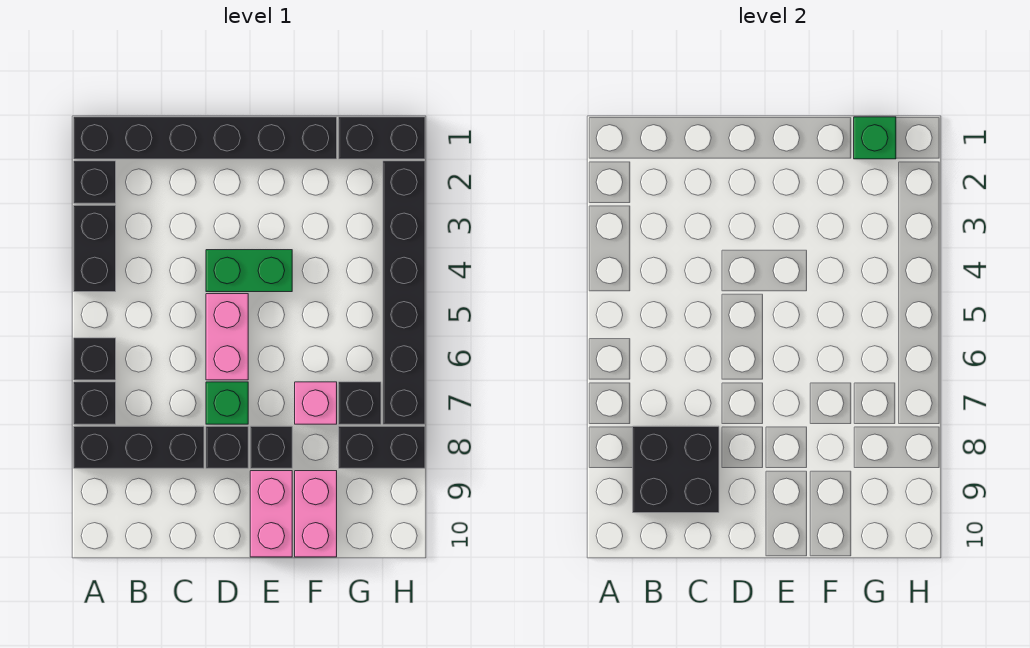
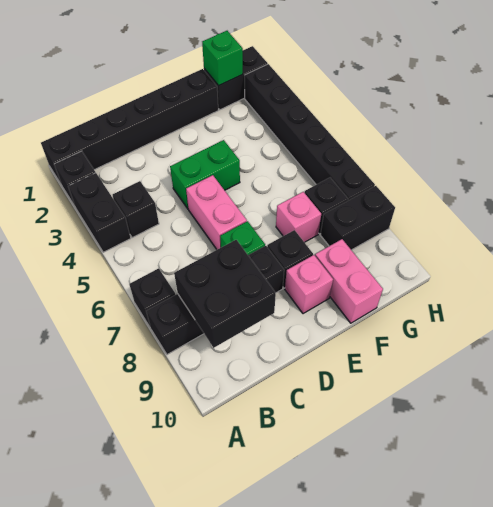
black brick A6 level 1 -> black brick B4 level 1
pink brick E9:E10 level 1 -> pink brick E9 level 1

